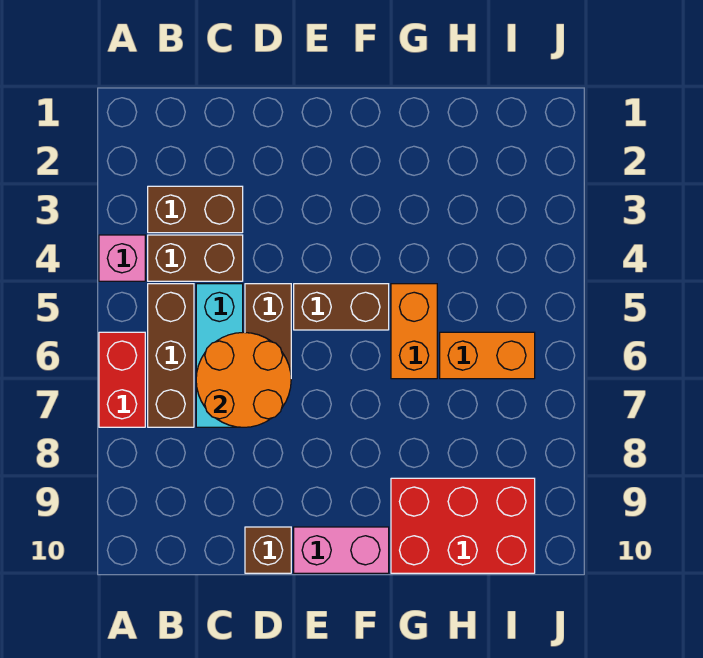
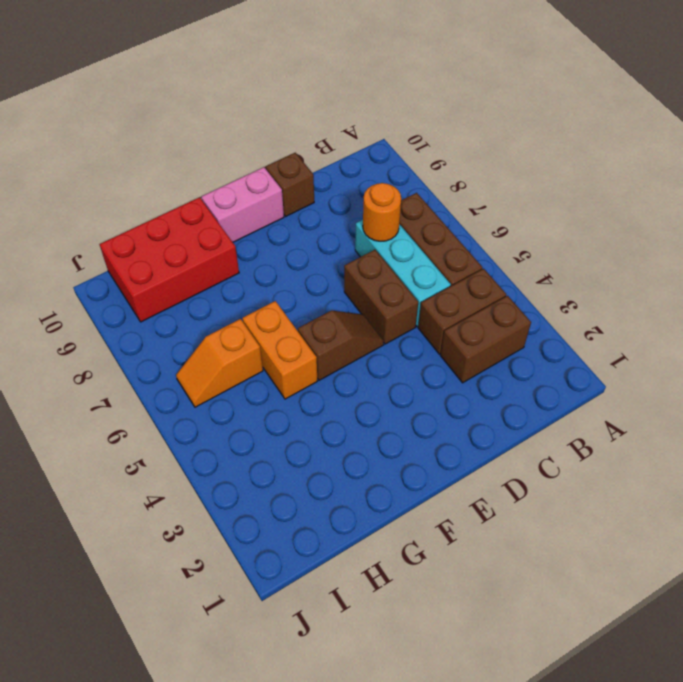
pink brick A4 level 1 -> none
red brick A6:A7 level 1 -> none
orange round brick C6:D7 level 2 -> orange round brick C7 level 2
brown brick E5:F5 level 1 -> brown slope E5:F5 level 1 top F
orange brick H6:I6 level 1 -> orange slope H6:I6 level 1 top H

